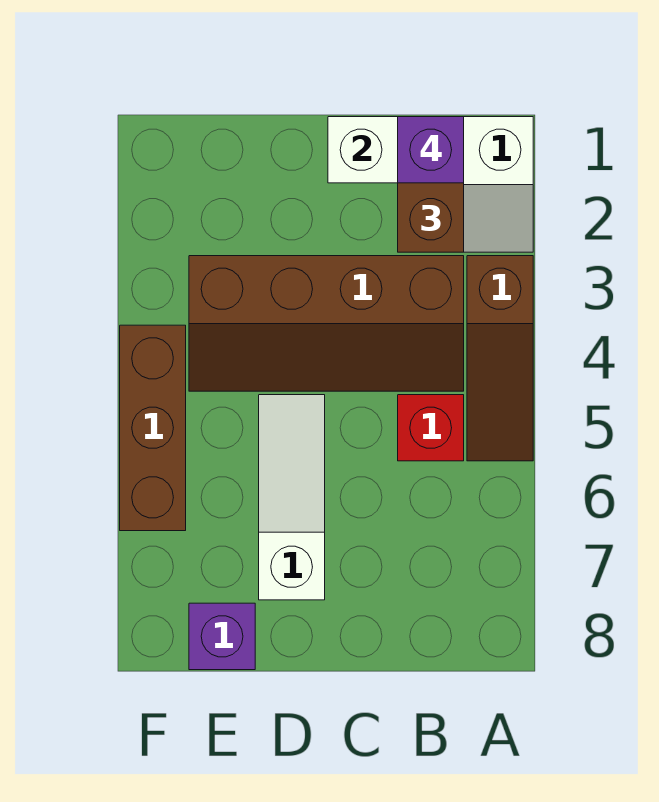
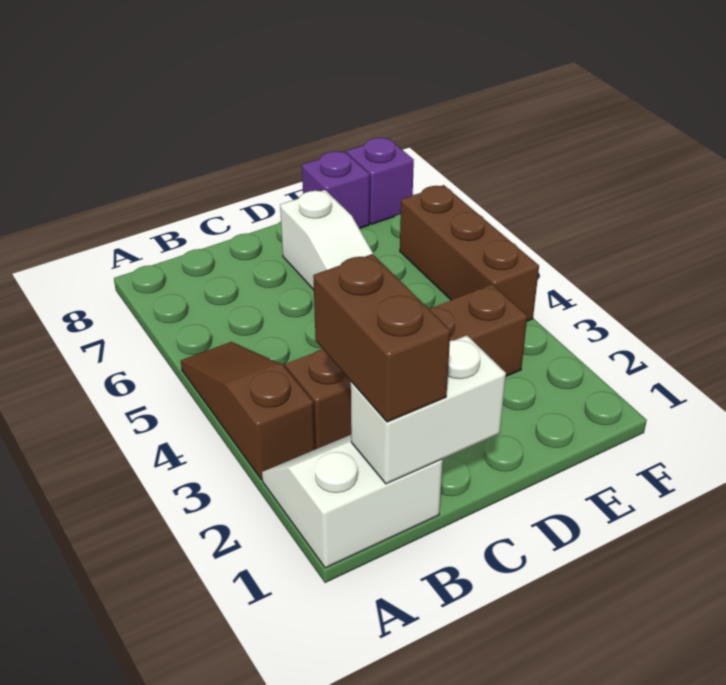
purple brick B1 level 4 -> purple brick F8 level 1
red brick B5 level 1 -> none

